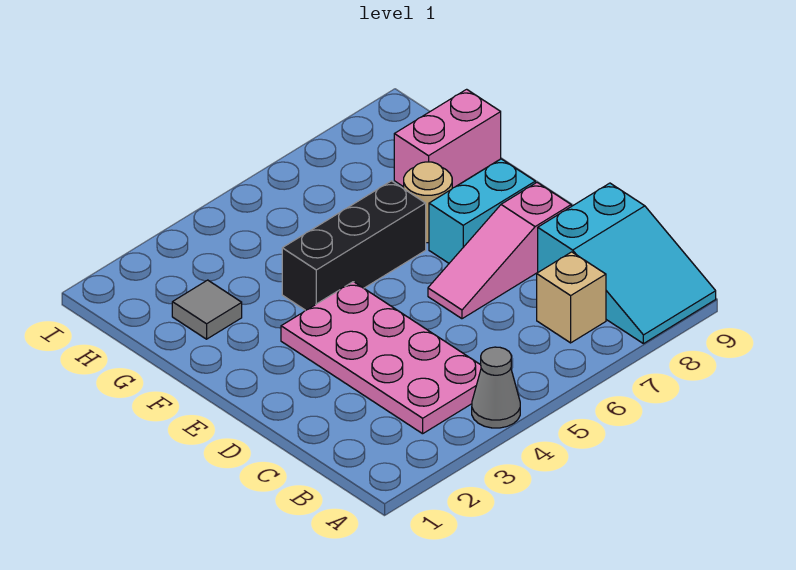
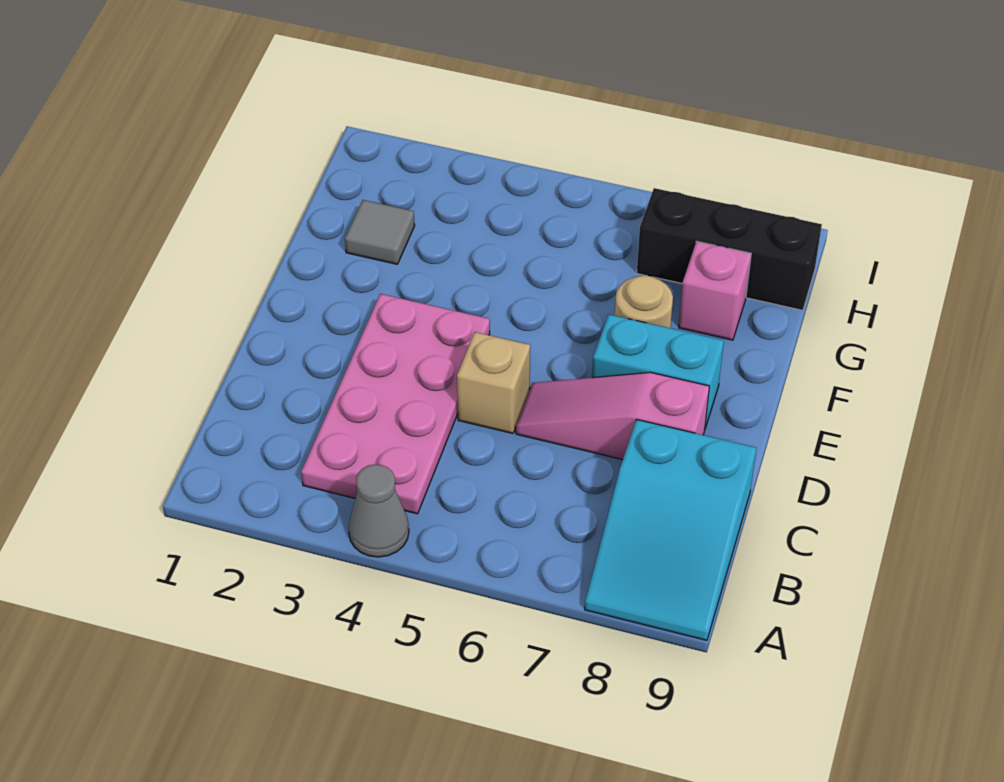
tan brick B7 level 1 -> tan brick D5 level 1
black brick F4:F6 level 1 -> black brick H7:H9 level 1
pink brick G8:G9 level 1 -> pink brick G8 level 1

